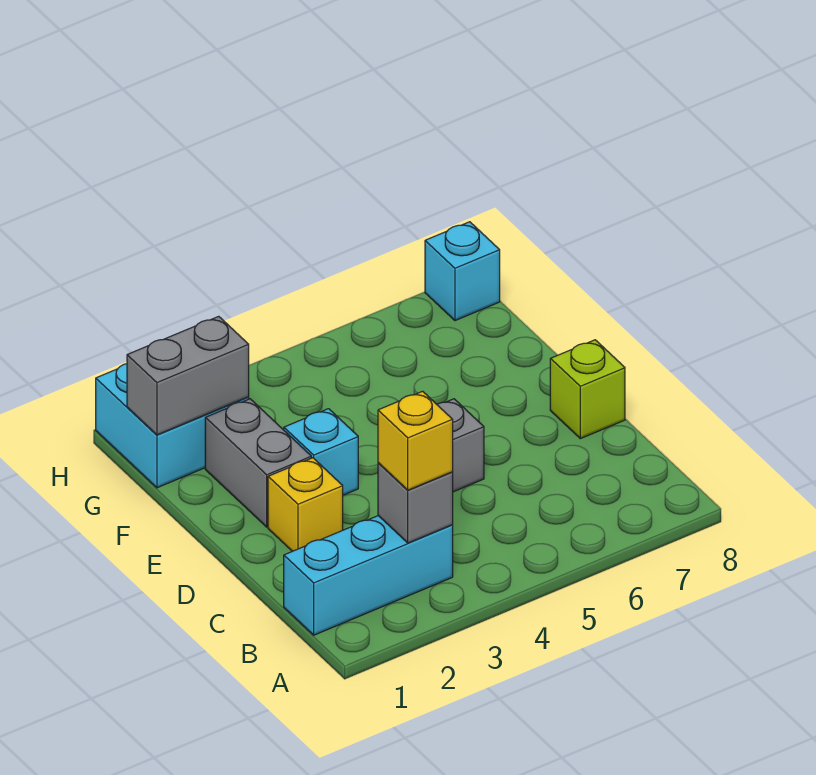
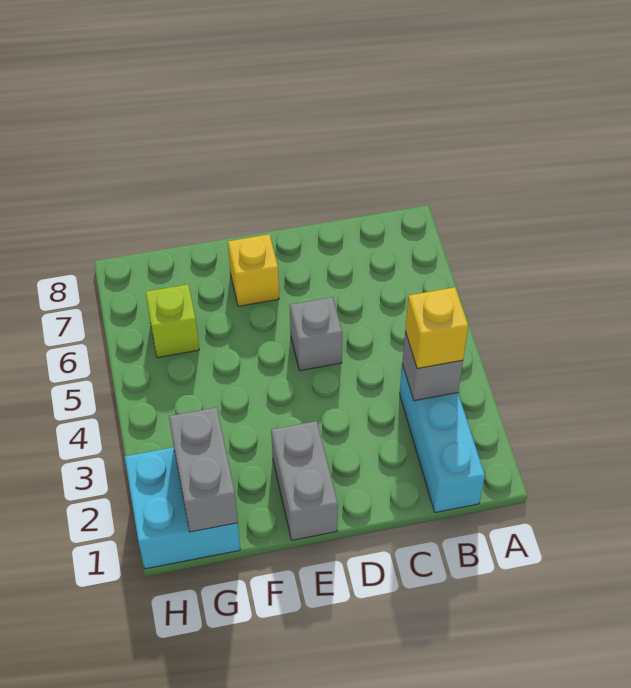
yellow brick D2 level 1 -> yellow brick E7 level 1
lime brick D8 level 1 -> lime brick G6 level 1
grey brick E2:F2 level 1 -> grey brick E1:E2 level 1
cyan brick E3 level 1 -> none
cyan brick H8 level 1 -> none

